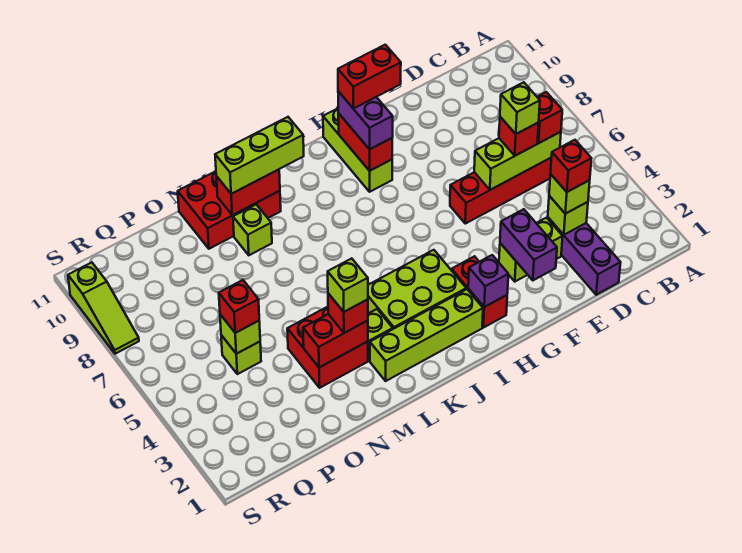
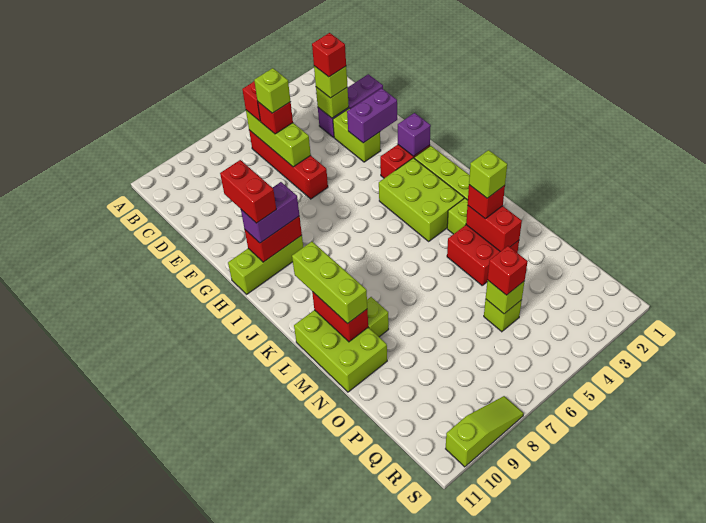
red brick L10:N11 level 1 -> lime brick L10:N11 level 1

